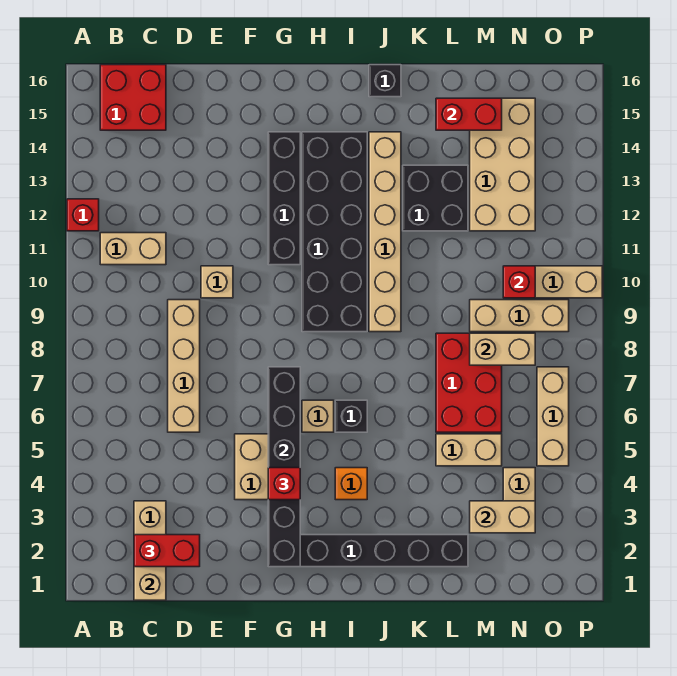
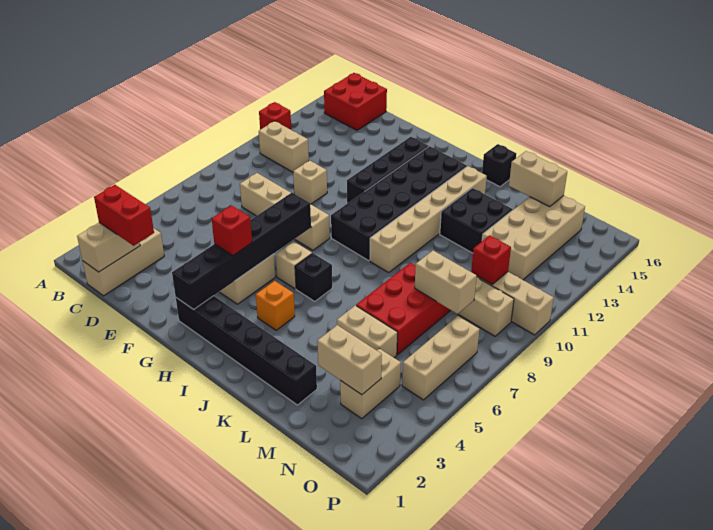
tan brick D6:D9 level 1 -> tan brick D8:G8 level 1
red brick L15:M15 level 2 -> tan brick L15:M15 level 2

